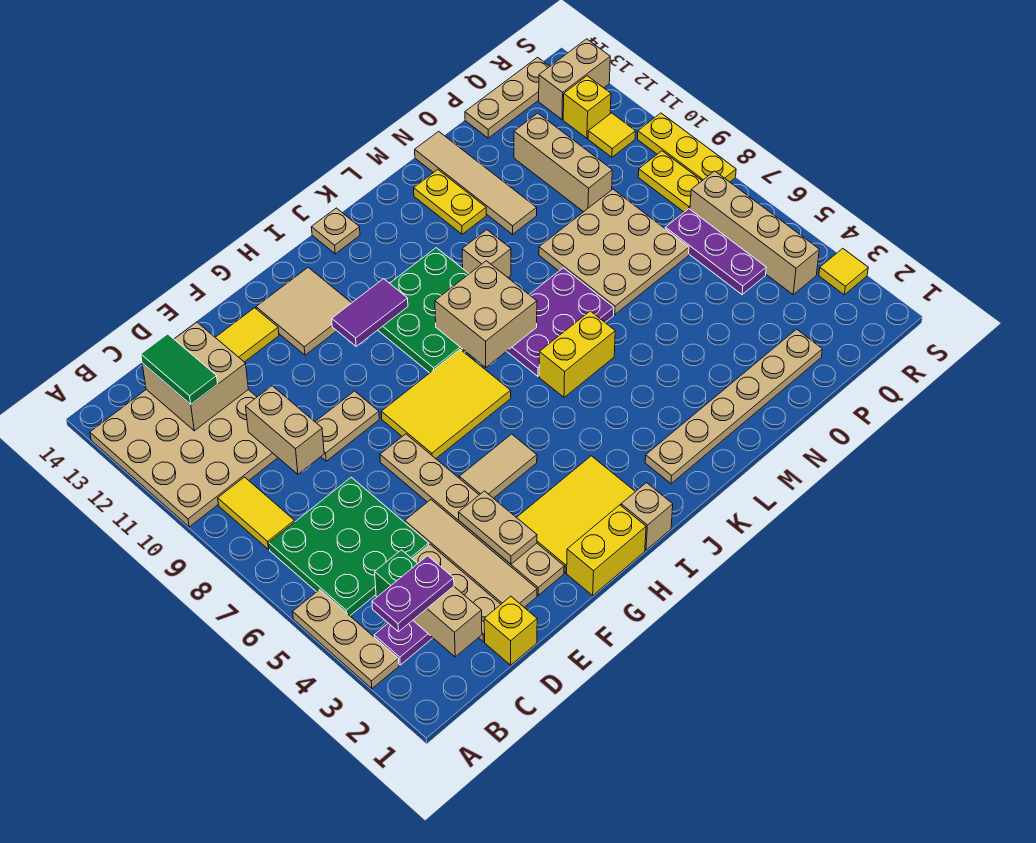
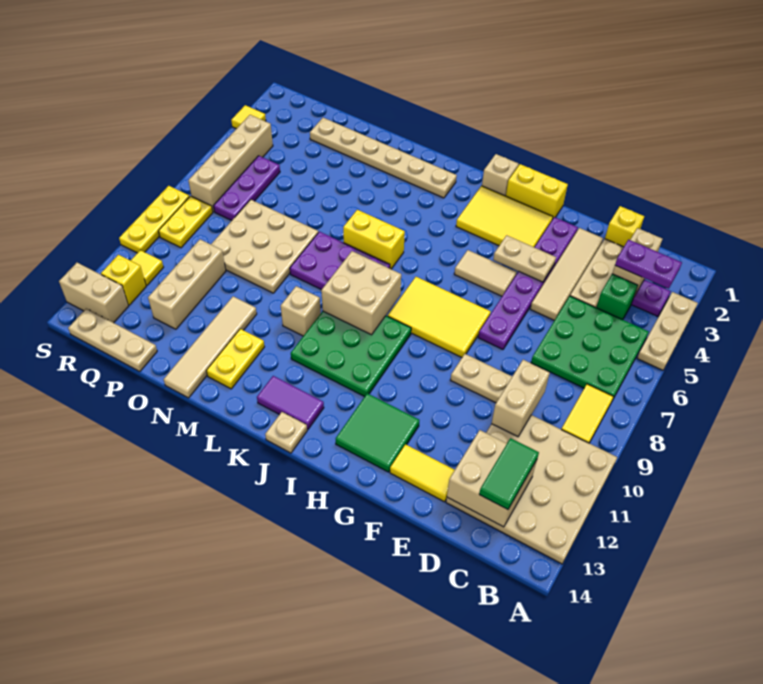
tan plate F2:F7 level 1 -> purple plate F2:F7 level 1
tan plate F3:F4 level 2 -> tan plate F4:G4 level 2
tan tile G12:H13 level 1 -> green tile G12:H13 level 1
purple tile H11:I11 level 2 -> purple tile J13:K13 level 1

